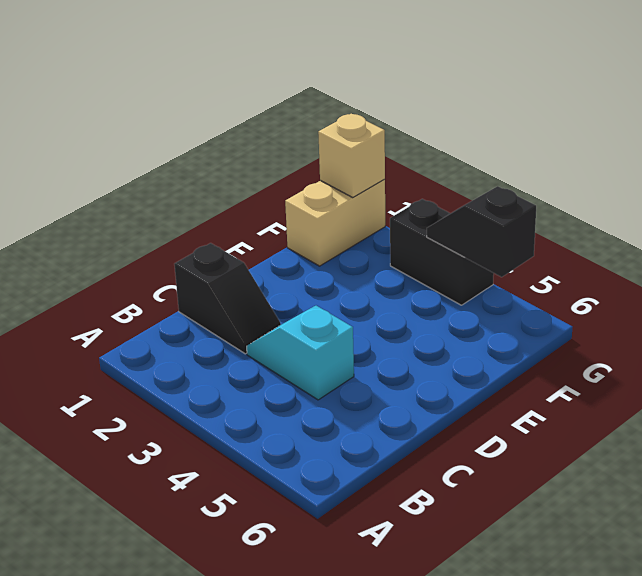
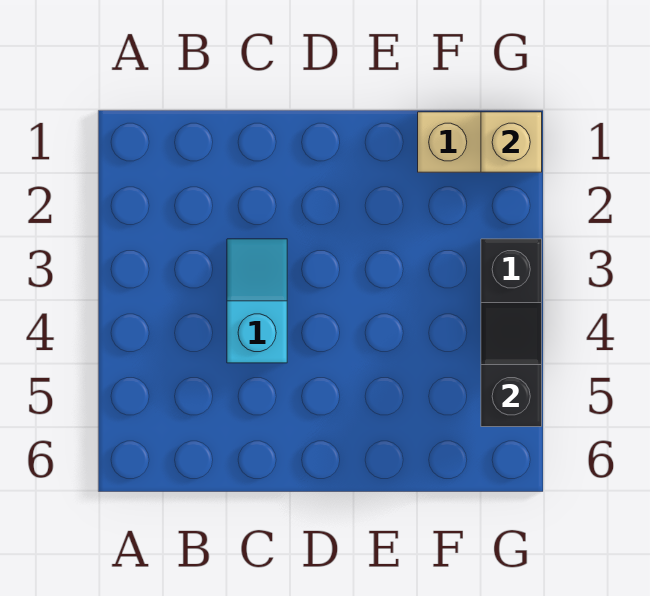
black slope C1:C2 level 1 top 1 -> none

